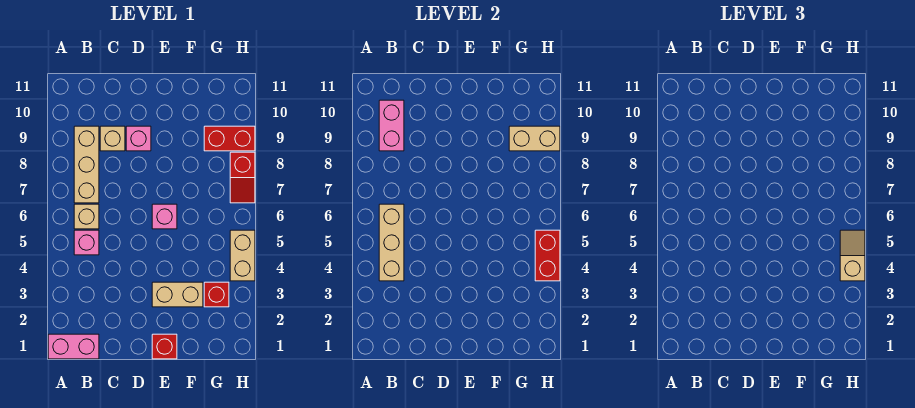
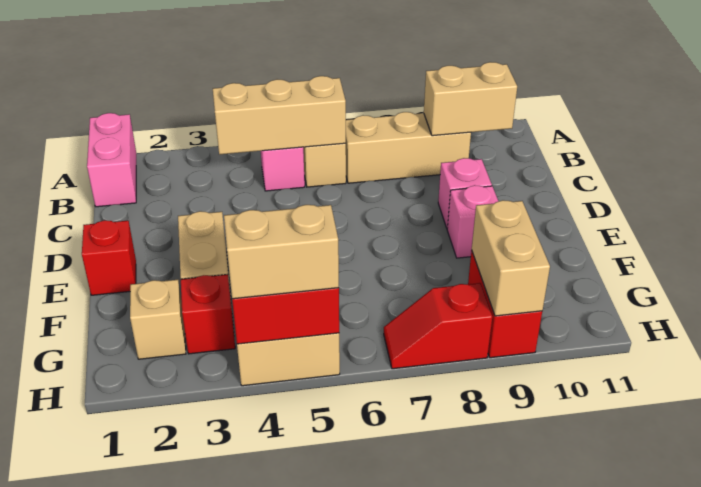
pink brick B9:B10 level 2 -> tan brick B9:B10 level 2
tan brick C9 level 1 -> tan brick G2 level 1
pink brick E6 level 1 -> pink brick E9 level 1
tan slope H4:H5 level 3 top 4 -> tan brick H4:H5 level 3

